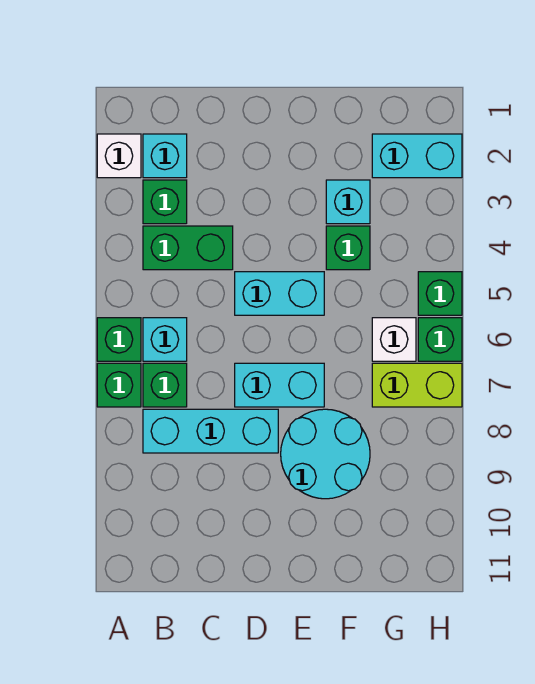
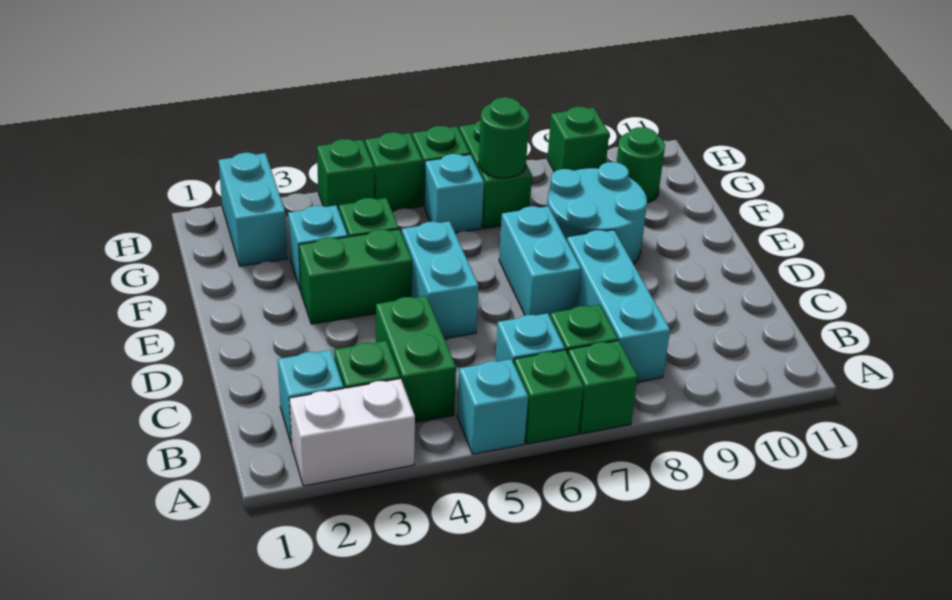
white brick A2 level 1 -> white brick A2:A3 level 1
none -> cyan brick A5 level 1
none -> green brick E3:E4 level 1
white brick G6 level 1 -> cyan brick G6 level 1
lime brick G7:H7 level 1 -> green brick G7:H7 level 1
none -> green round brick G7 level 2
none -> green round brick G10 level 1
none -> green brick H4 level 1
none -> green brick H9 level 1

